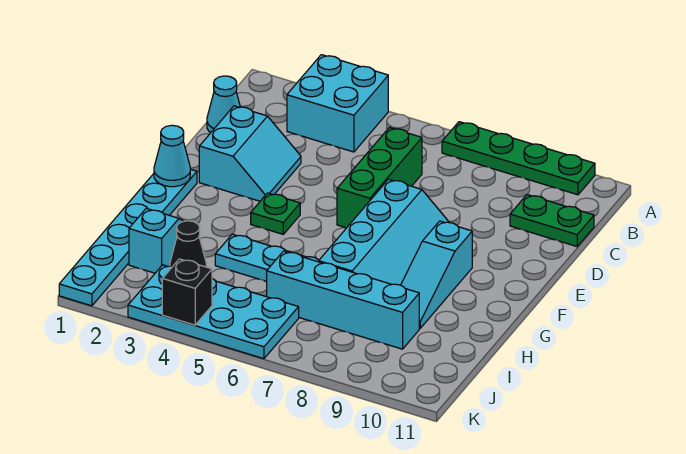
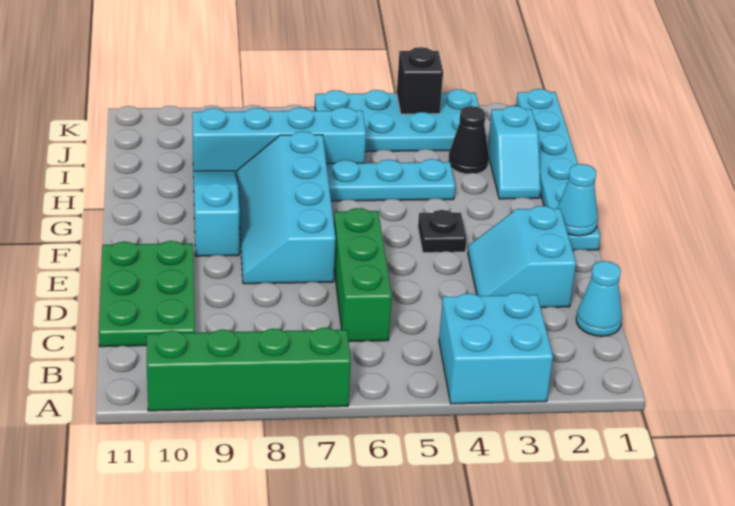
green plate A7:A10 level 1 -> green brick A7:A10 level 1
green plate C10:C11 level 1 -> green plate C10:E11 level 1
green plate F4 level 1 -> black plate F4 level 1

